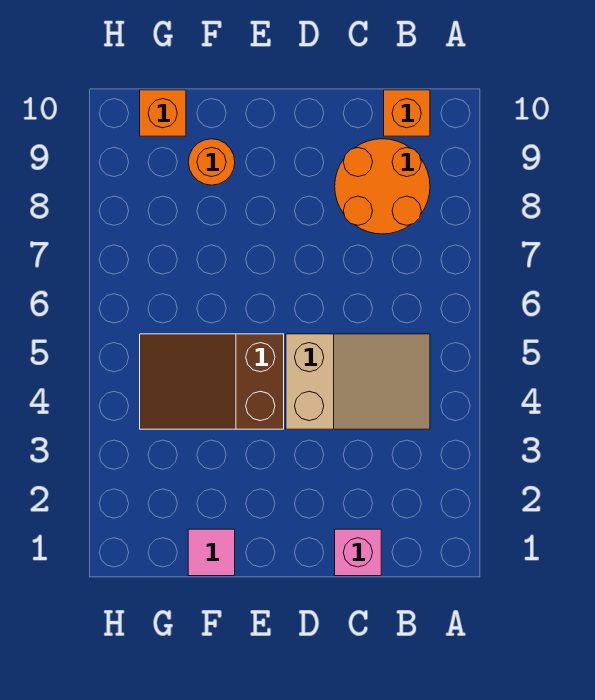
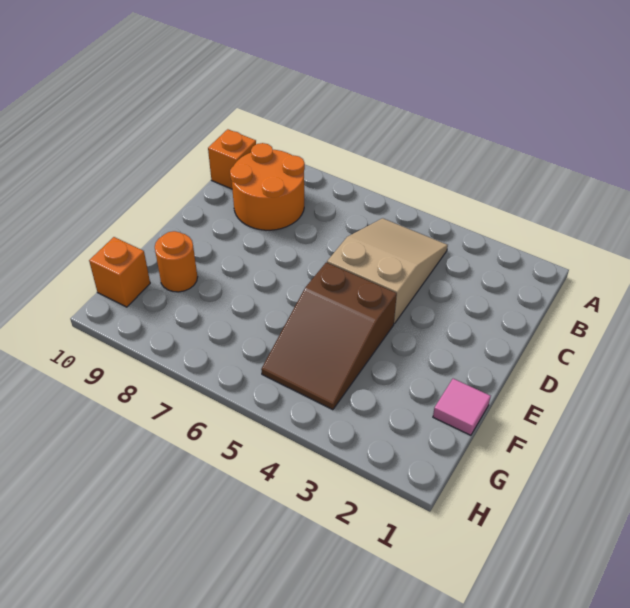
pink brick C1 level 1 -> none

